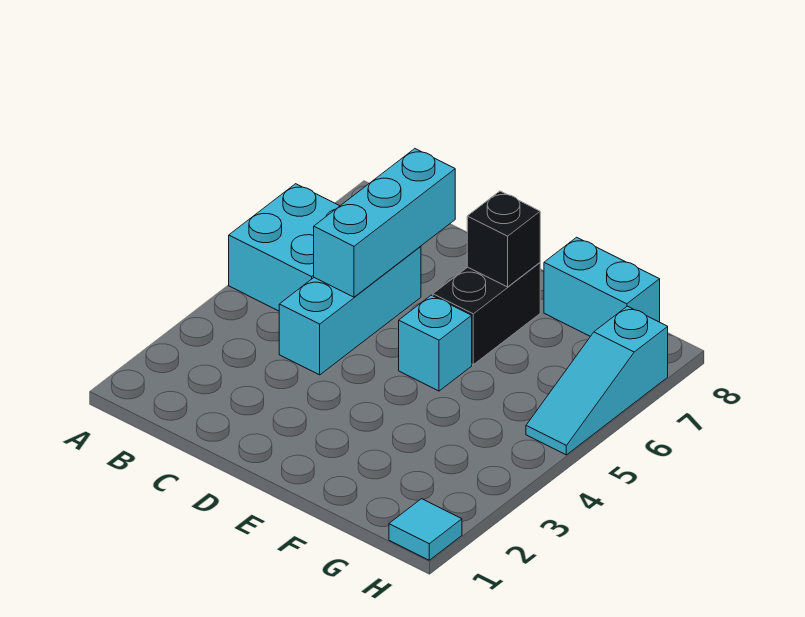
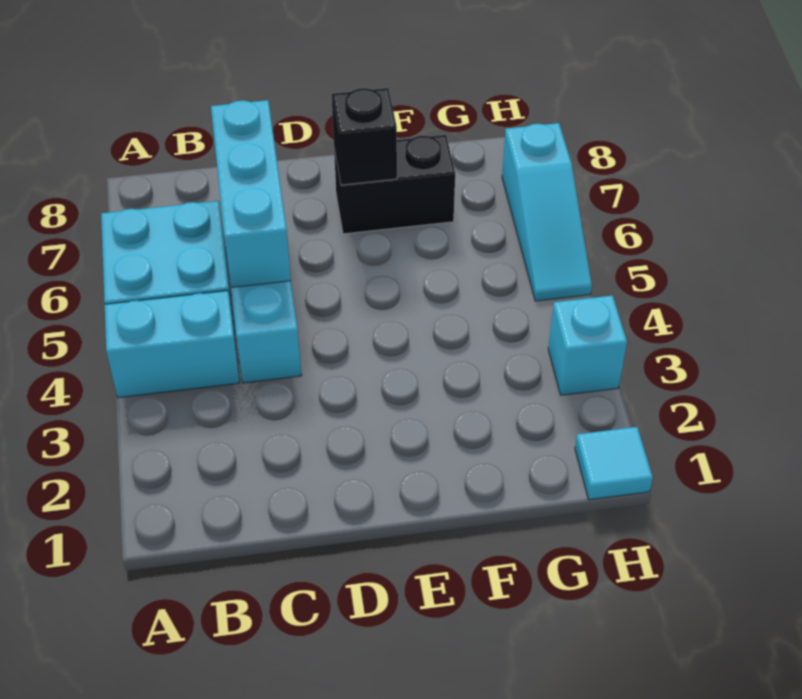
cyan brick E5 level 1 -> cyan brick H3 level 1
black brick E6:E7 level 1 -> black brick E7:F7 level 1
cyan brick F8:G8 level 1 -> cyan brick A4:B4 level 1

